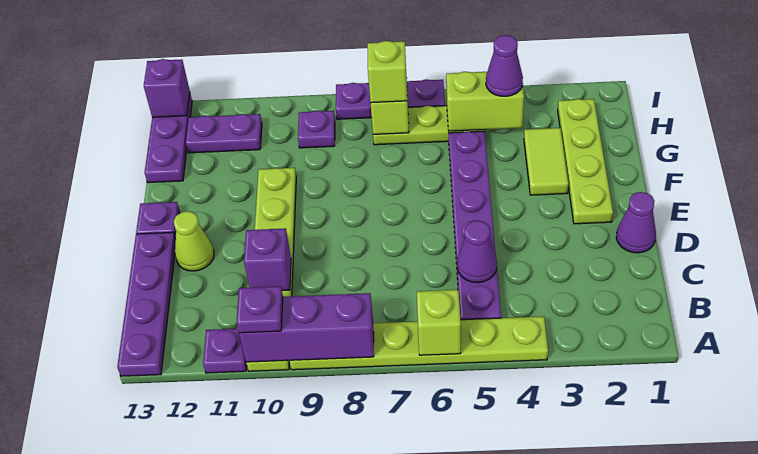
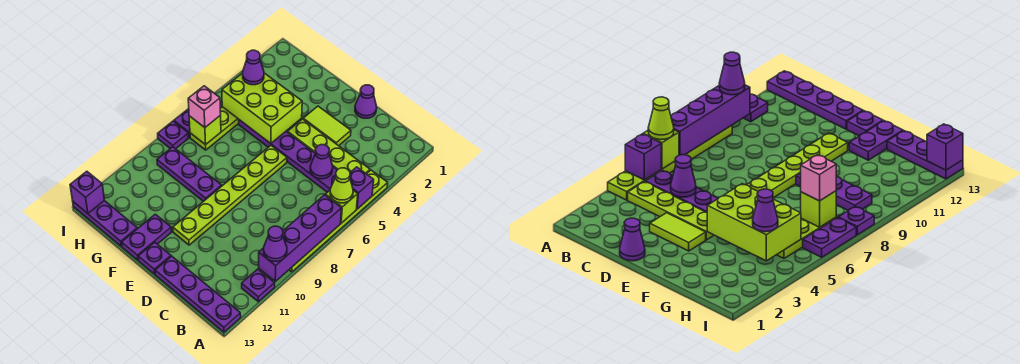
purple brick A8:A10 level 2 -> purple brick A7:A10 level 2
lime plate A10:F10 level 1 -> lime plate E6:E11 level 1
purple plate A10 level 3 -> purple cone A10 level 3
purple brick C10 level 2 -> purple brick A5 level 2
lime cone D12 level 1 -> lime cone A6 level 3
lime plate E2:H2 level 1 -> lime plate B4:E4 level 1
lime tile F3:G3 level 1 -> lime tile D3:E3 level 1
lime brick H4:H5 level 2 -> lime brick F4:H5 level 2
lime brick H7 level 3 -> pink brick H7 level 3
purple plate H9 level 1 -> purple plate F9:H9 level 1
purple plate H11:H12 level 1 -> purple plate F12:F13 level 1

